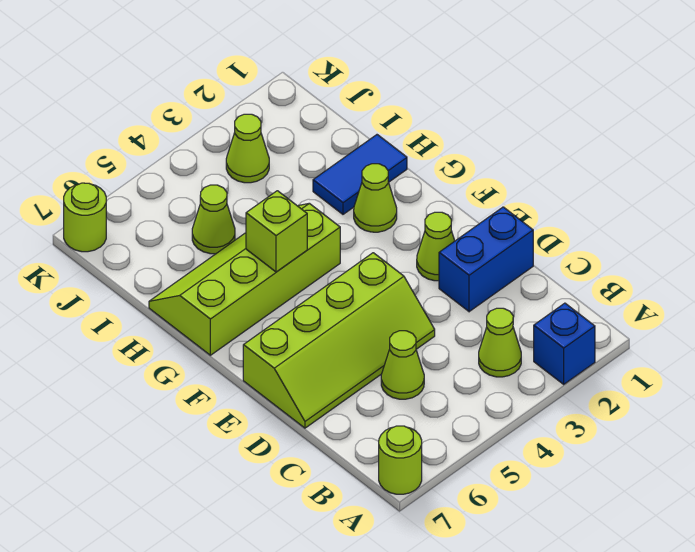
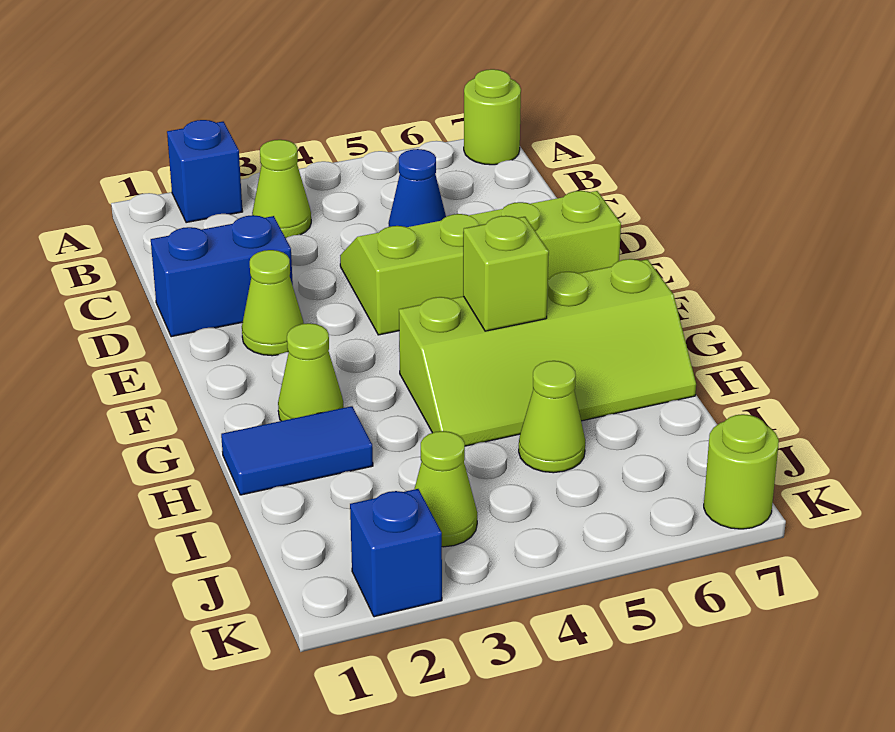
lime cone C5 level 1 -> blue cone C5 level 1
none -> blue brick K2 level 1

